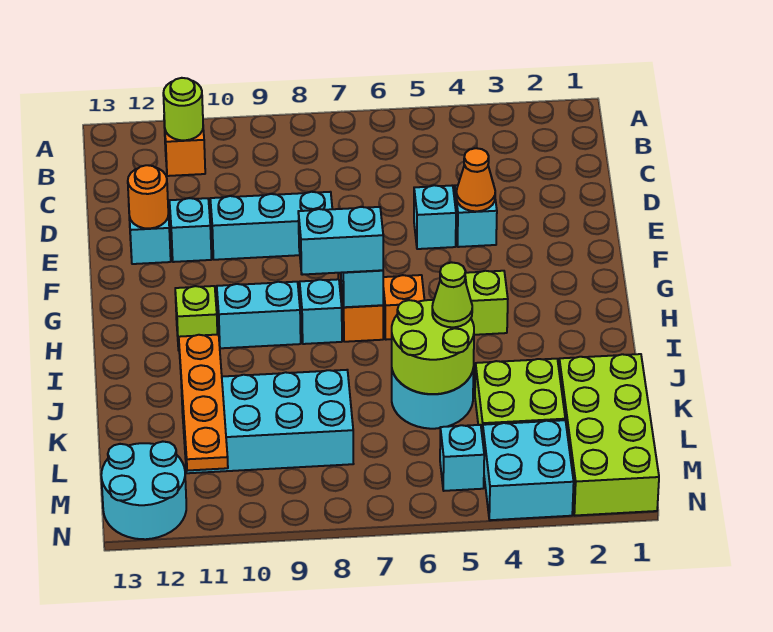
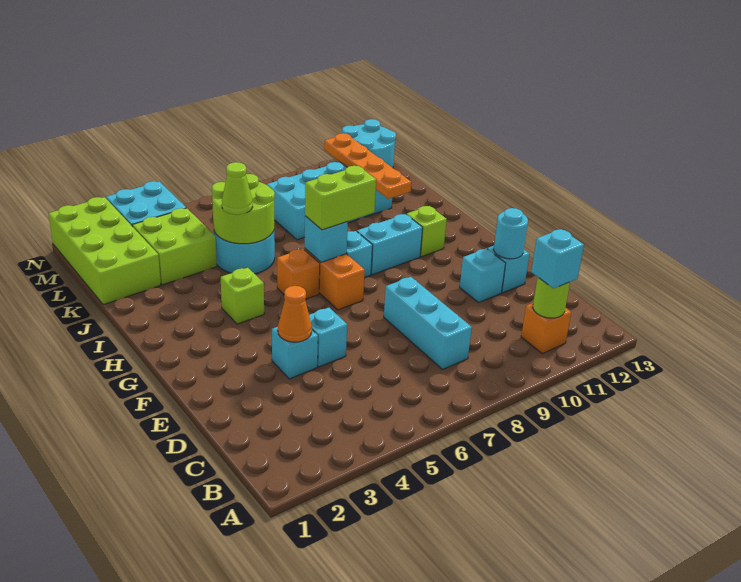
cyan brick E8:E10 level 1 -> cyan brick C8:E8 level 1
orange round brick E12 level 2 -> cyan round brick E12 level 2
cyan brick H7:H8 level 3 -> lime brick H7:H8 level 3
cyan brick M5 level 1 -> cyan brick B11 level 3

